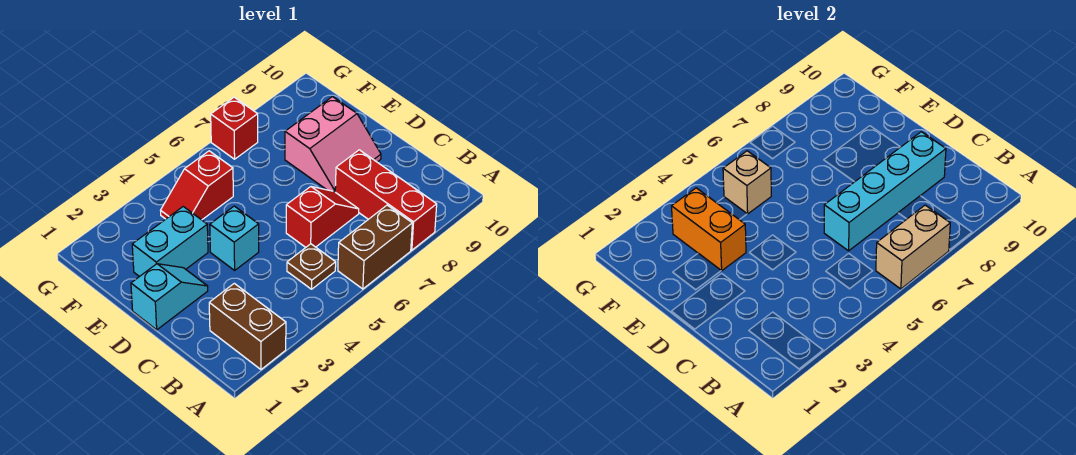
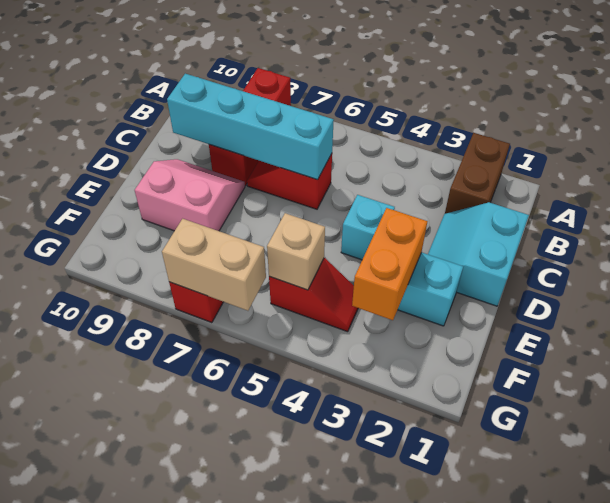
brown brick A6:A7 level 1 -> none
tan brick A6:A7 level 2 -> tan brick G6:G7 level 2
brown plate B5 level 1 -> none
cyan slope D1:D2 level 1 top 1 -> cyan slope C1:D2 level 1 top 1

